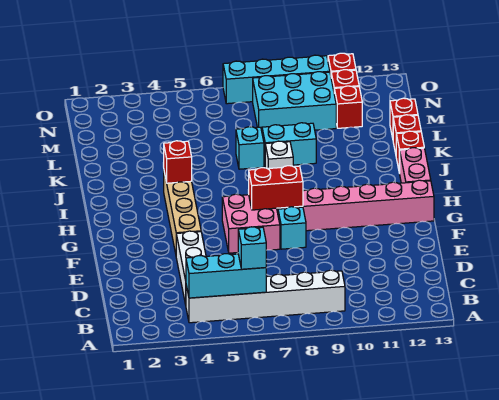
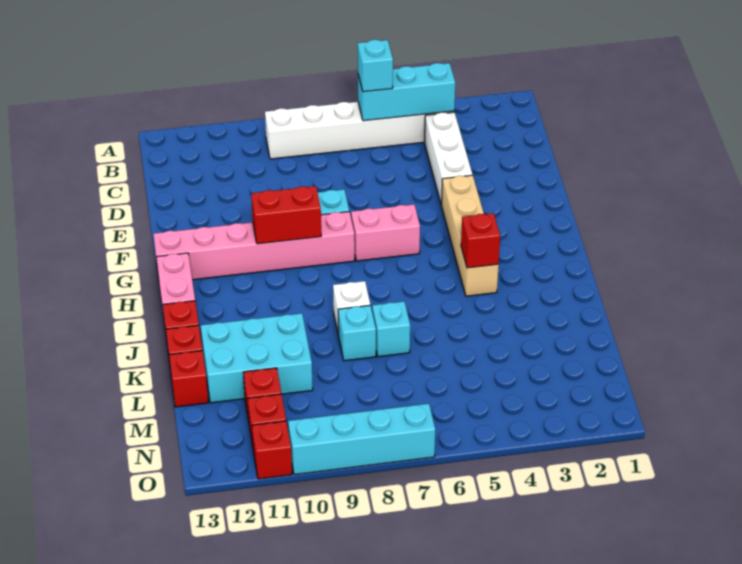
pink brick F6:G7 level 1 -> pink brick G6:G7 level 1
red brick G7:G8 level 2 -> red brick G9:G10 level 2
cyan brick K8:K9 level 1 -> cyan brick K8 level 1
cyan brick M8:N10 level 1 -> cyan brick K10:L12 level 1

